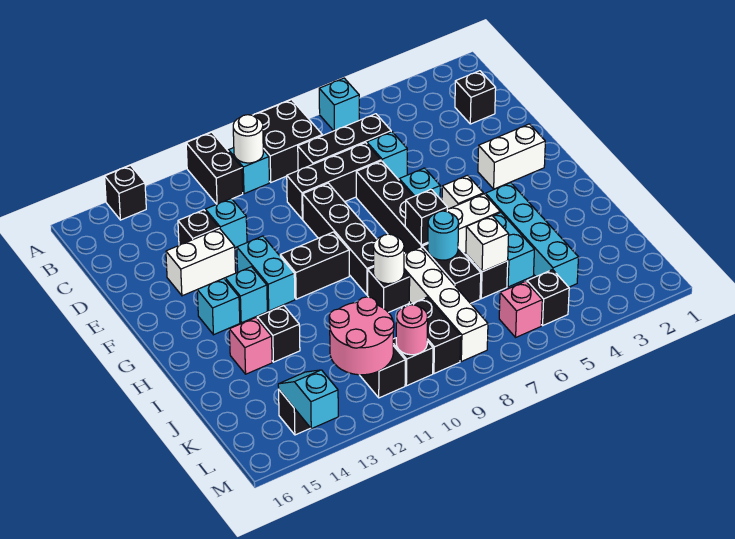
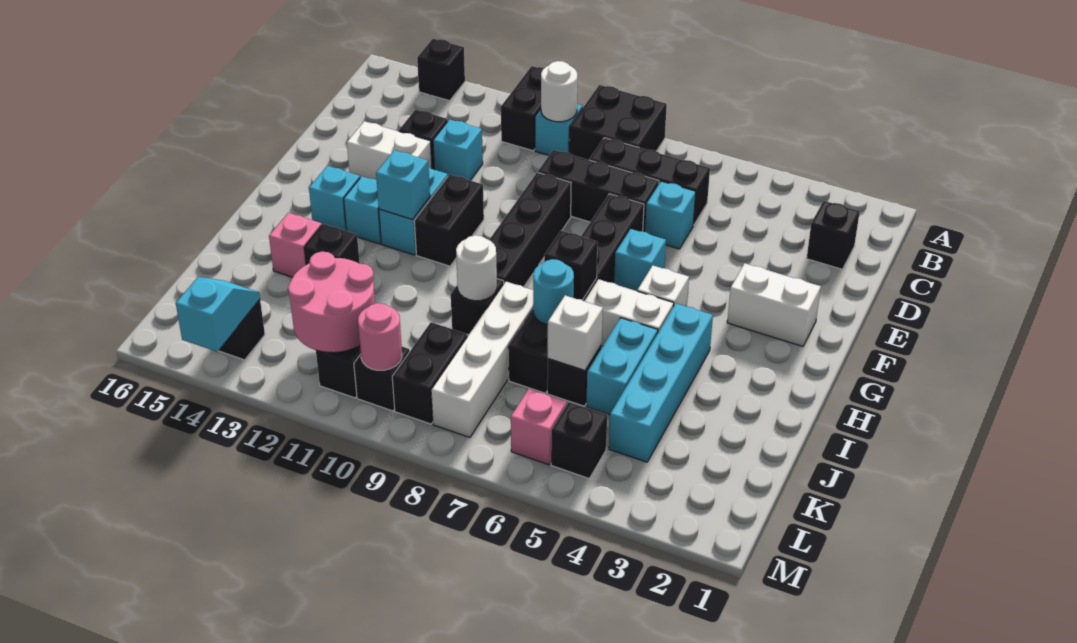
cyan brick A6 level 1 -> cyan brick G12 level 2
black brick G10:G11 level 1 -> black brick F11:G11 level 1

